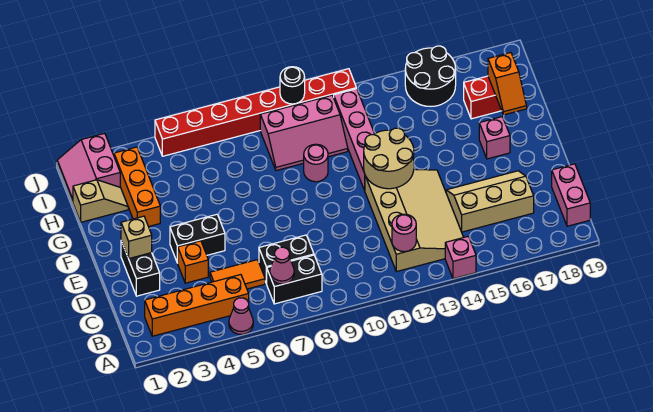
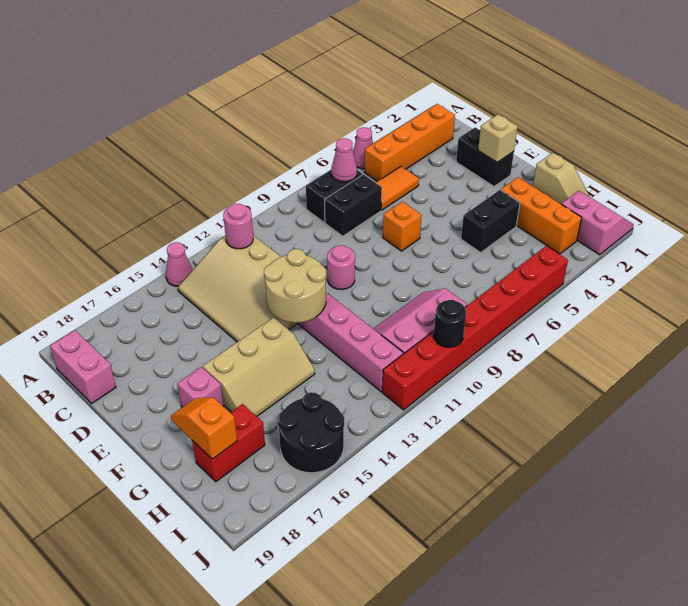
pink brick A14 level 1 -> pink cone A14 level 1
tan slope C15:D17 level 1 top C -> tan slope F14:G16 level 1 top F
orange brick D4 level 1 -> orange brick E7 level 1
black brick E4:E5 level 1 -> black brick G4:G5 level 1
pink round brick G10 level 1 -> pink round brick E10 level 1
tan slope H1:H2 level 1 top 1 -> tan slope G1:H1 level 1 top G

